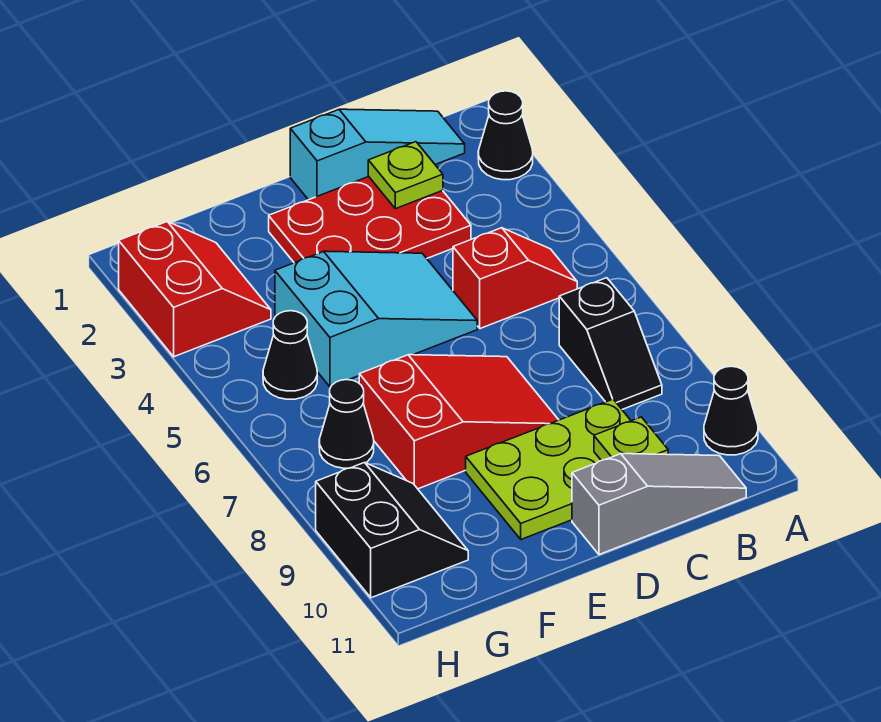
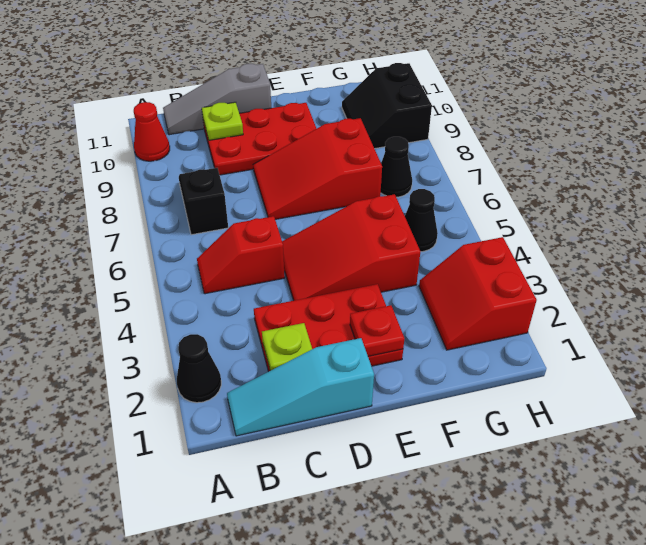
black cone A10 level 1 -> red cone A10 level 1
lime plate C9:E10 level 1 -> red plate C9:E10 level 1
cyan slope D4:F5 level 1 top F -> red slope D4:F5 level 1 top F
none -> red plate E2 level 2

